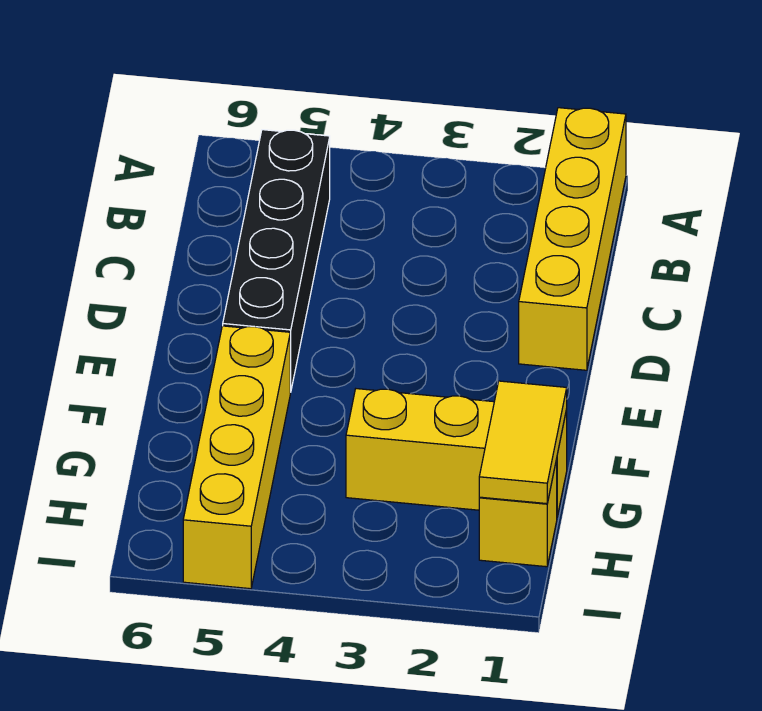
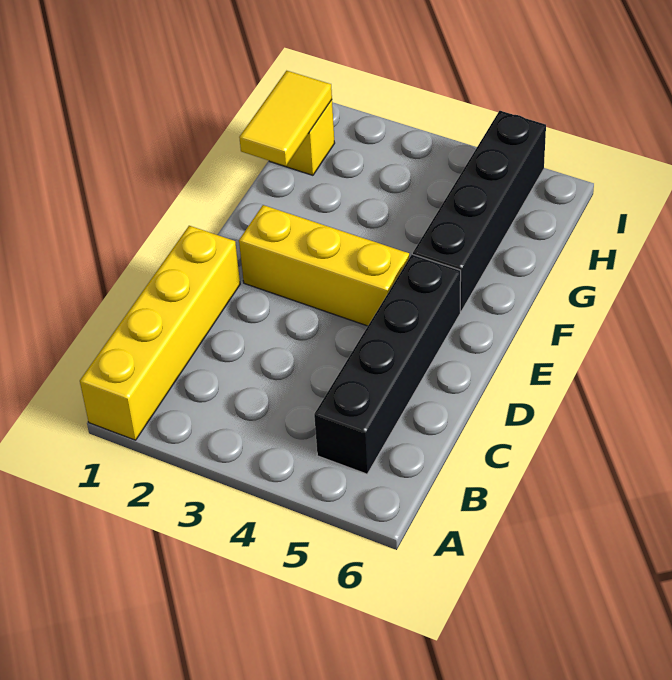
yellow brick F5:I5 level 1 -> black brick F5:I5 level 1
yellow brick G1:G3 level 1 -> yellow brick E2:E4 level 1

